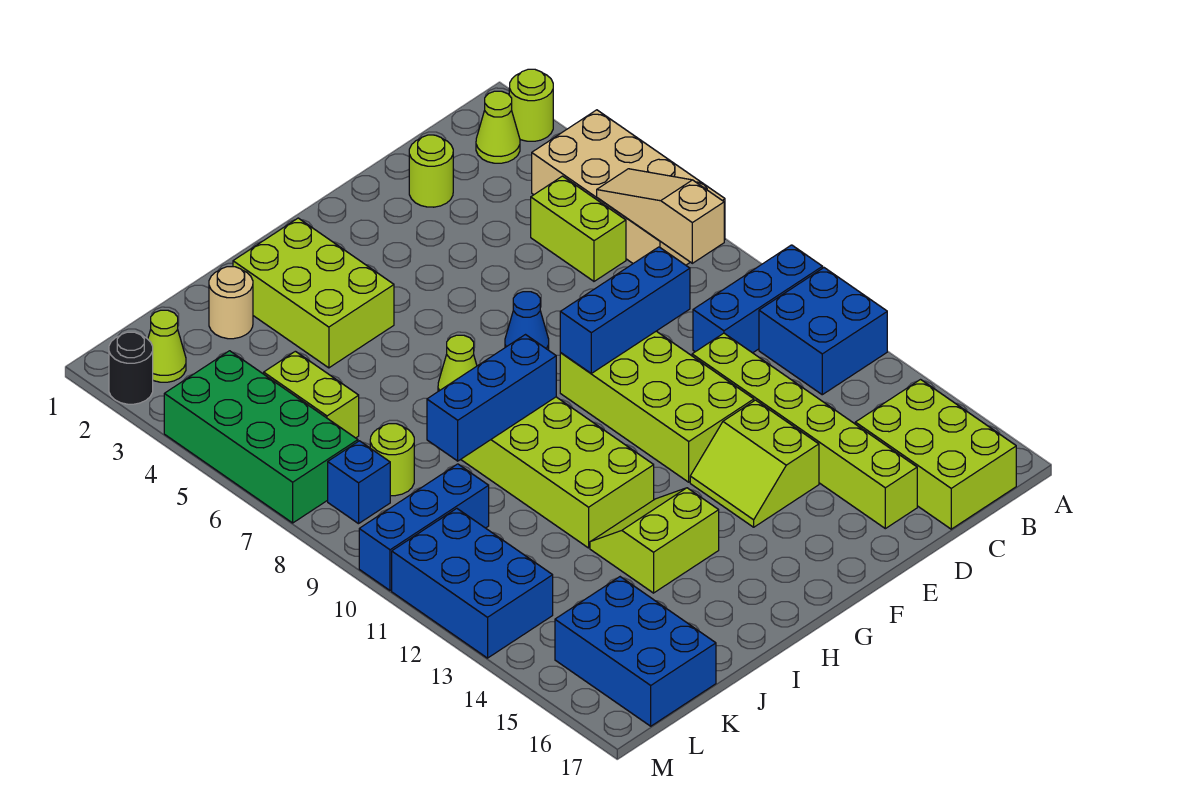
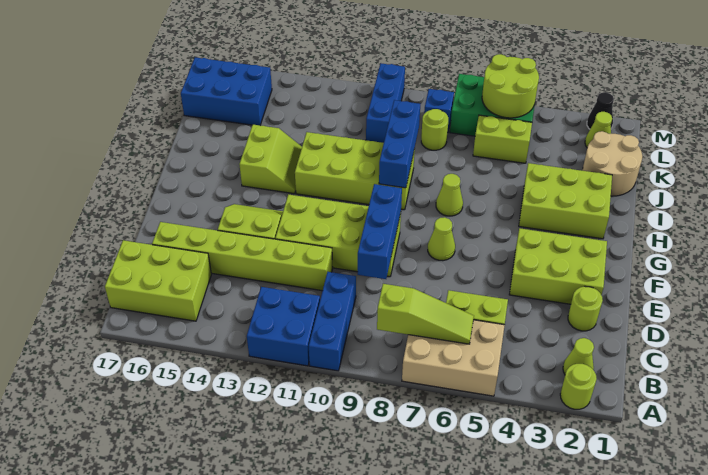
tan brick A4:B7 level 1 -> tan brick A5:B7 level 1
tan slope B6:B8 level 2 top 8 -> lime slope B6:B8 level 2 top 8
none -> lime brick E2:F4 level 1
blue cone F7 level 1 -> lime cone F7 level 1
tan round brick J2 level 1 -> tan round brick J1:K2 level 1
green brick L4:M7 level 1 -> green brick L5:M7 level 1
none -> lime round brick L5:M6 level 2
blue brick L11:M13 level 1 -> none
black round brick M2 level 1 -> black cone M2 level 1

